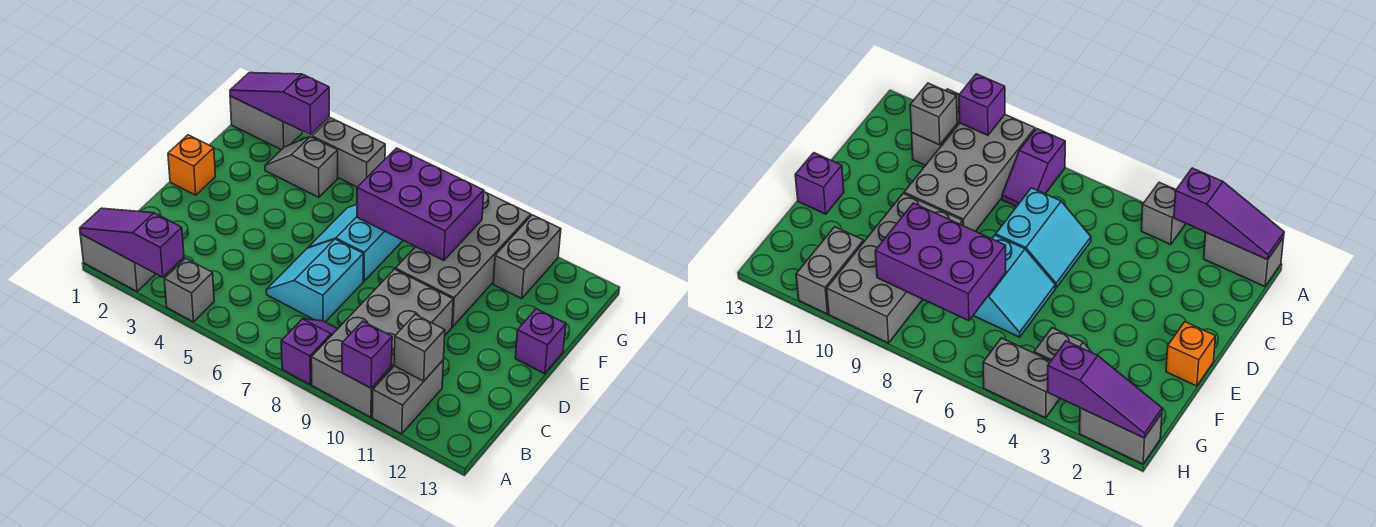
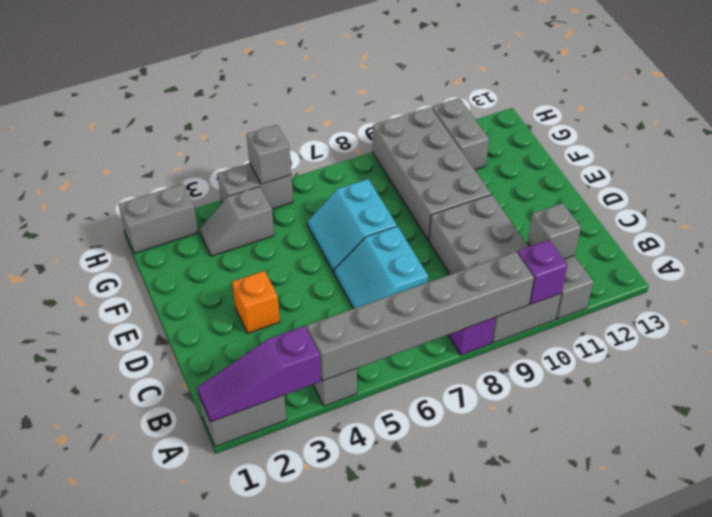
none -> grey brick A4:A9 level 2
orange brick E1 level 1 -> orange brick D3 level 1
purple brick E13 level 1 -> none
purple brick F7:G9 level 2 -> none
purple slope H1:H3 level 2 top 3 -> none
none -> grey brick H5 level 2

